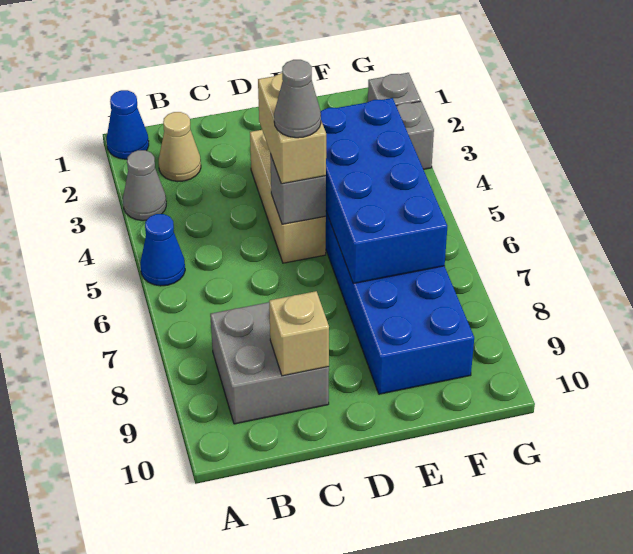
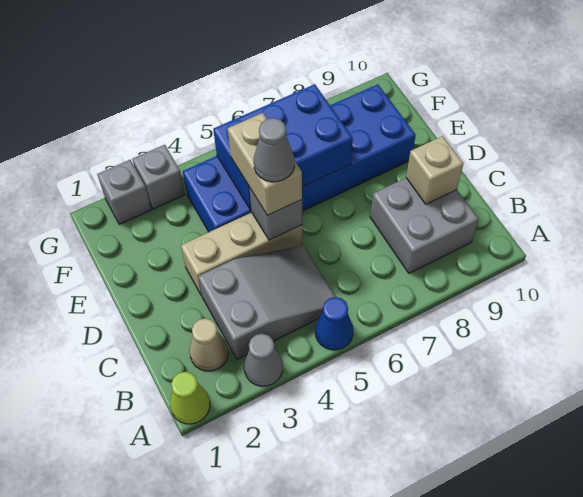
blue cone A1 level 1 -> lime cone A1 level 1
none -> grey slope B3:C5 level 1 top 3
tan brick D4:D5 level 3 -> tan brick D5:E5 level 3
blue brick E4:F7 level 2 -> blue brick E5:F7 level 2

